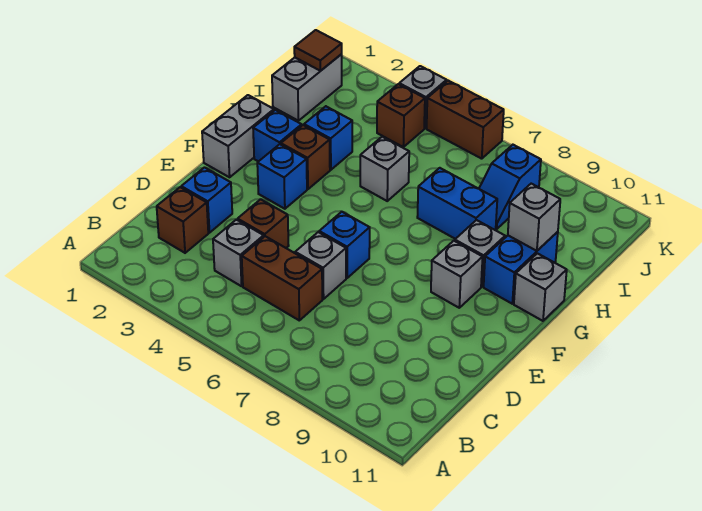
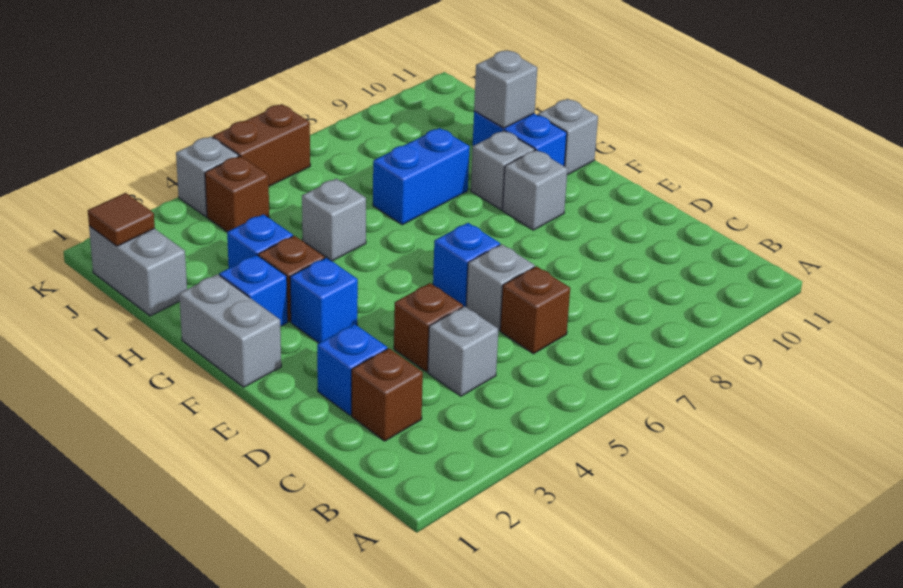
brown brick C5:C6 level 1 -> brown brick C6 level 1
blue slope I8:J8 level 1 top J -> none

